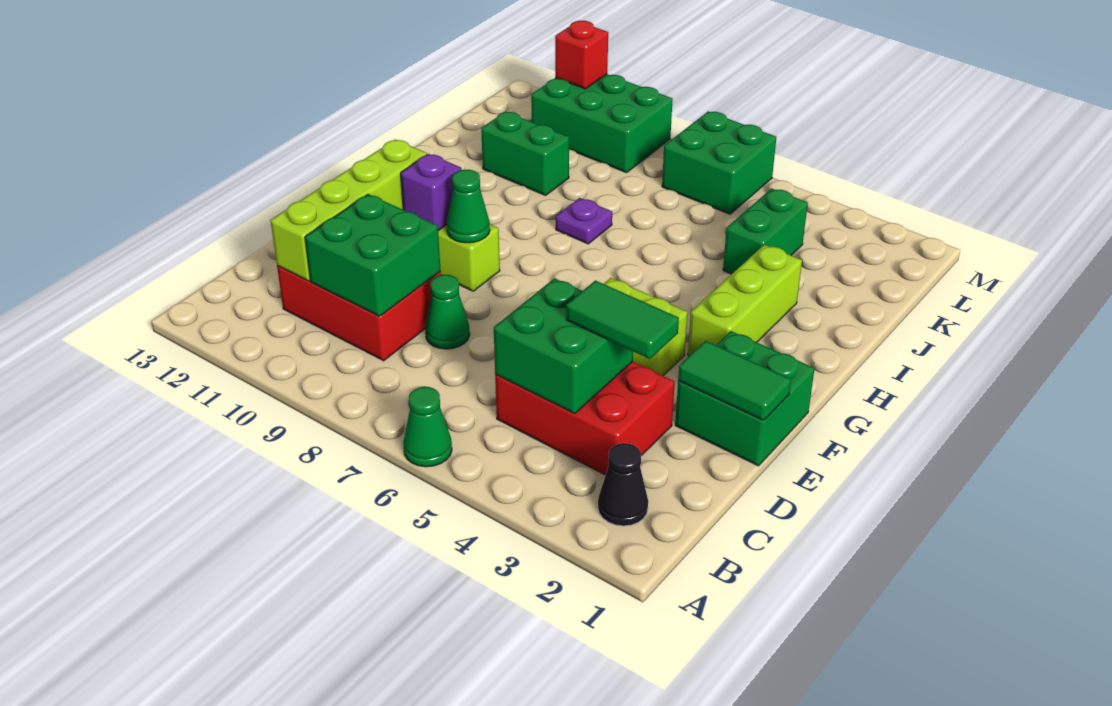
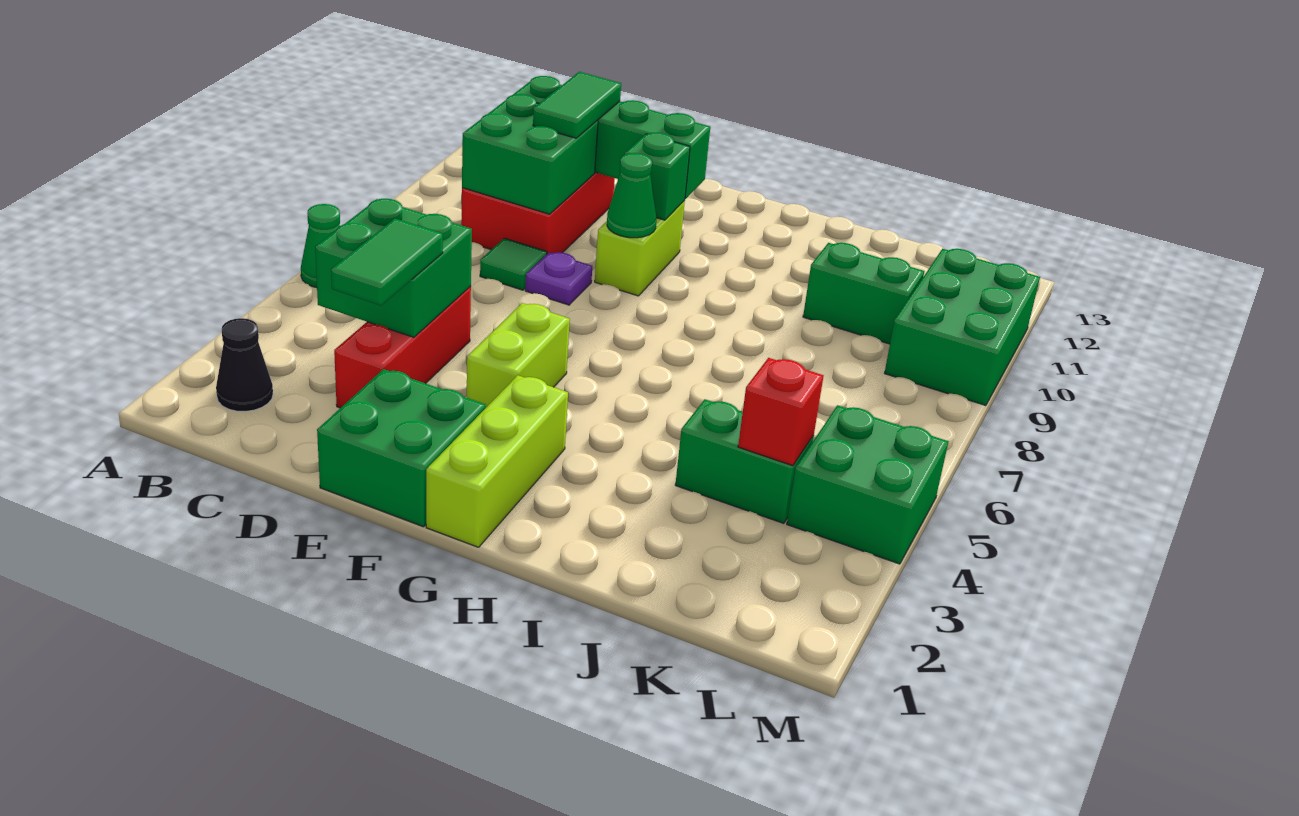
red brick C3:D5 level 1 -> red brick D3:D5 level 1
lime brick C11:F11 level 2 -> green brick C11:F11 level 2
green cone D8 level 1 -> green tile D8 level 1
green tile E1:E2 level 2 -> green tile D10:D11 level 3
purple brick F10 level 2 -> green brick F10 level 2
lime brick G3:I3 level 1 -> lime brick G1:G3 level 1
purple plate I8 level 1 -> purple plate E8 level 1
green brick J10:J11 level 1 -> green brick J10:K10 level 1
green brick L6:M7 level 1 -> green brick L4:M5 level 1
red brick M11 level 2 -> red brick K4 level 2

